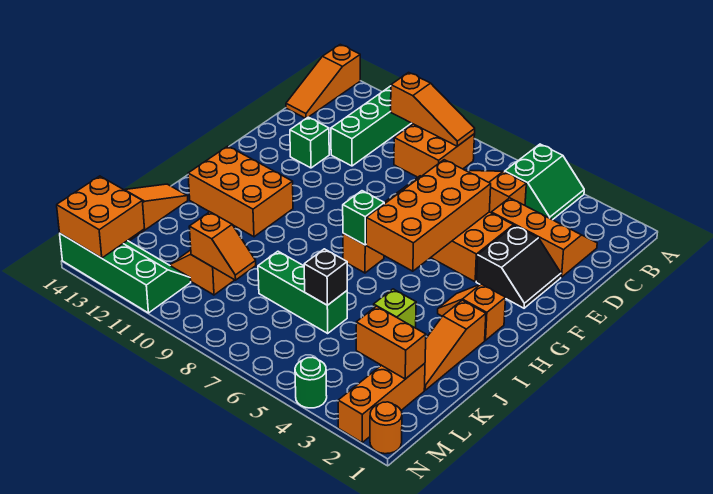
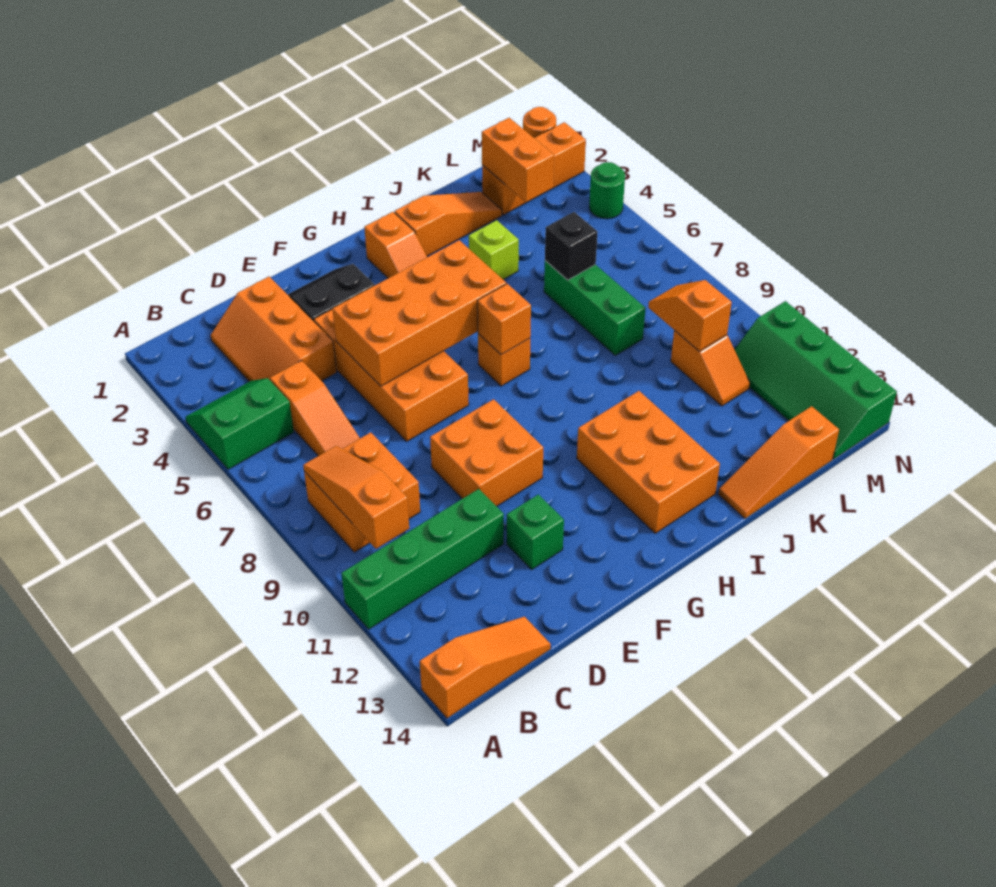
green brick H7 level 2 -> orange brick H7 level 2
orange brick M13:N14 level 2 -> orange brick E9:F10 level 1

